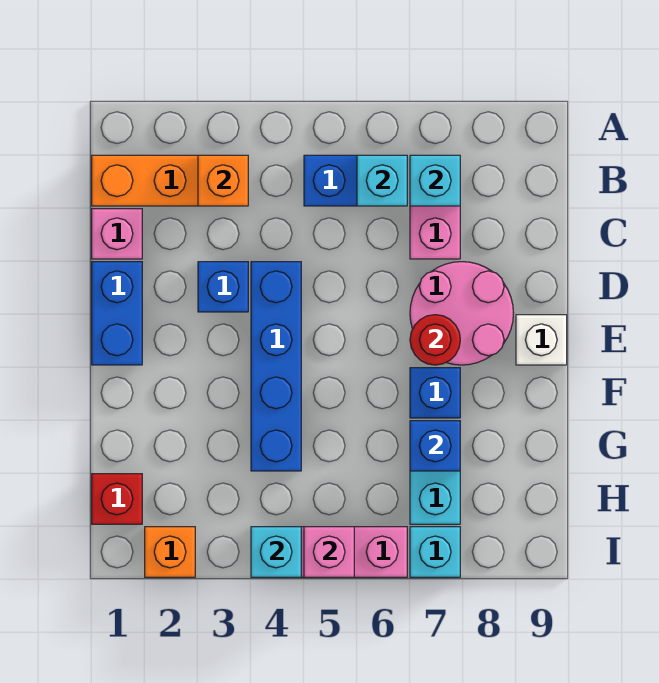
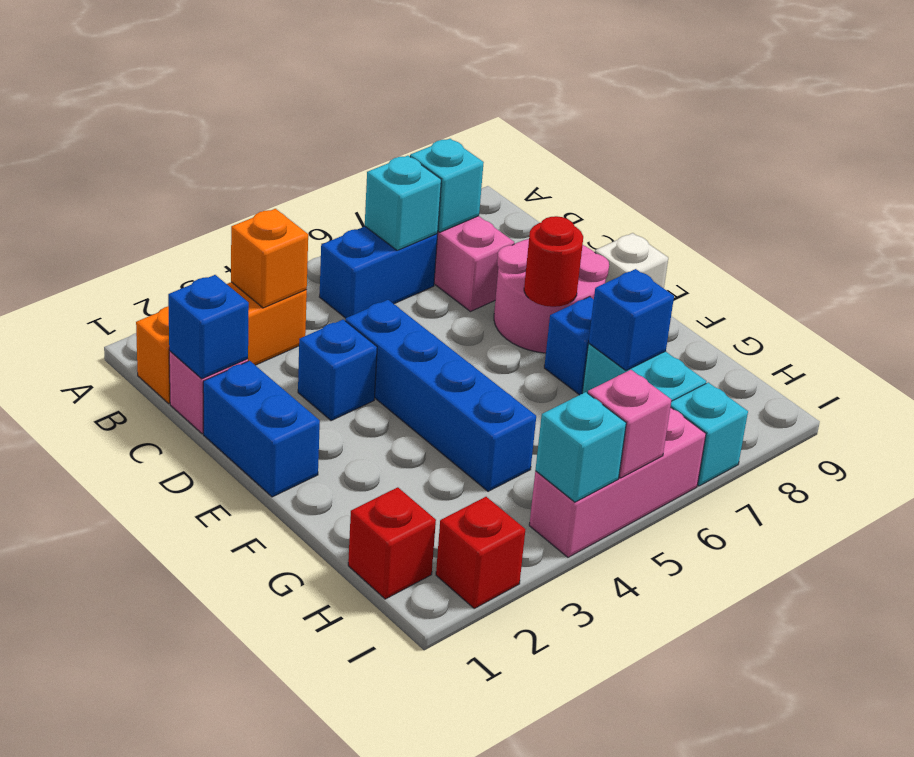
none -> blue brick C1 level 2
orange brick I2 level 1 -> red brick I2 level 1

